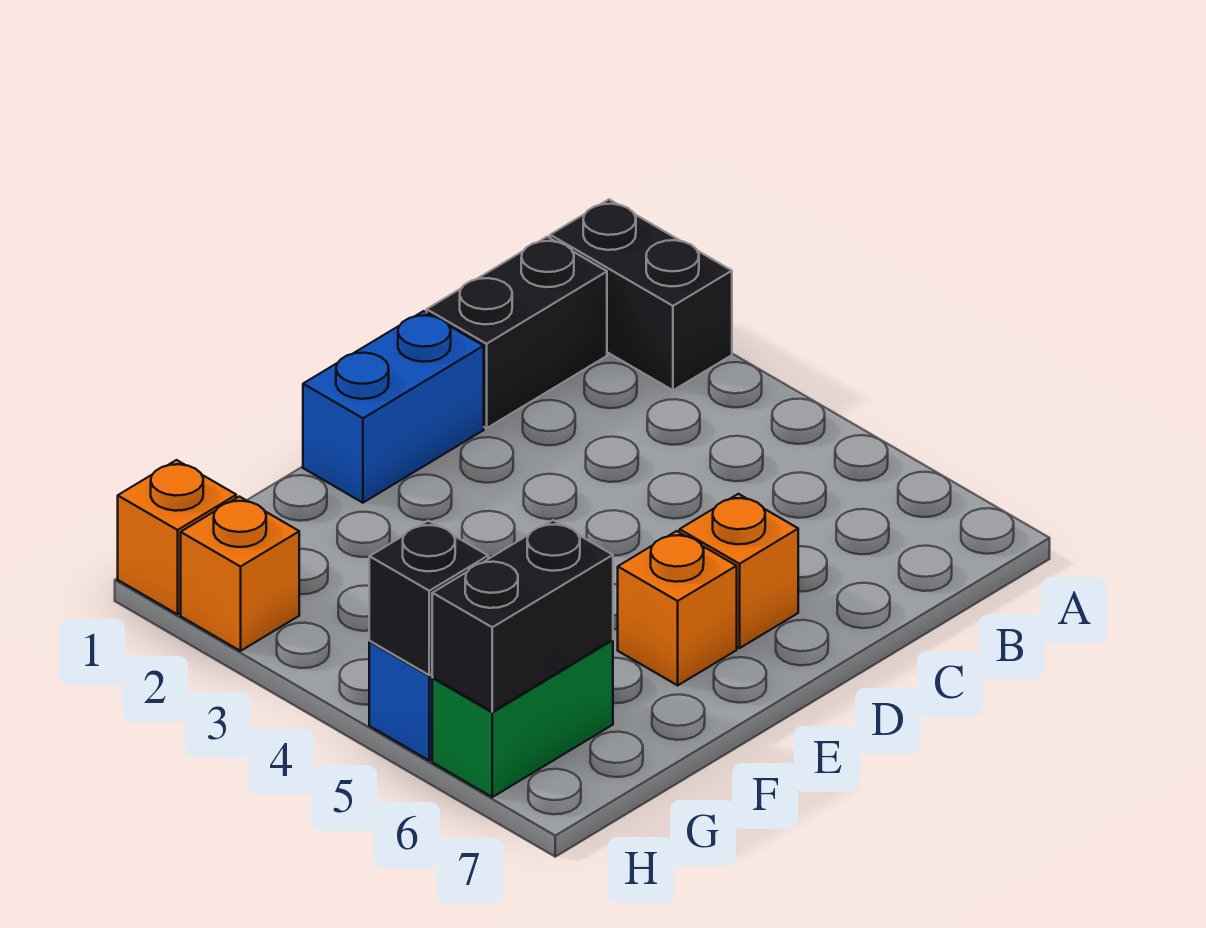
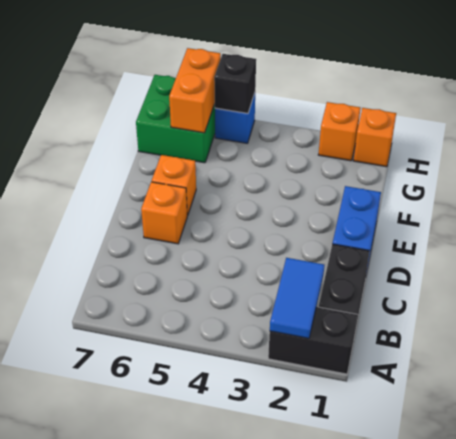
none -> blue tile A2:B2 level 2
green brick G6:H6 level 1 -> green brick G6:H7 level 1
black brick G6:H6 level 2 -> orange brick G6:H6 level 2

